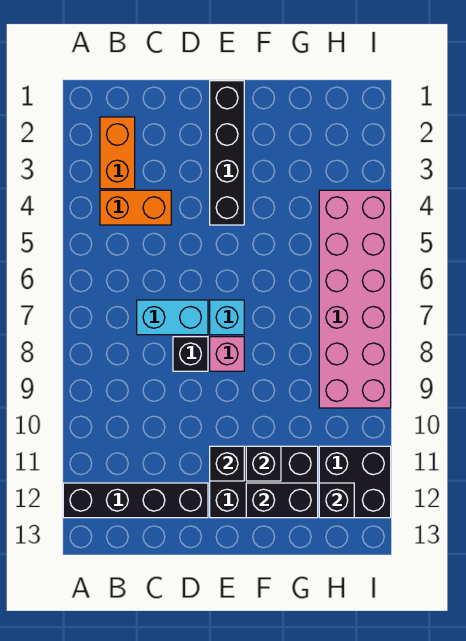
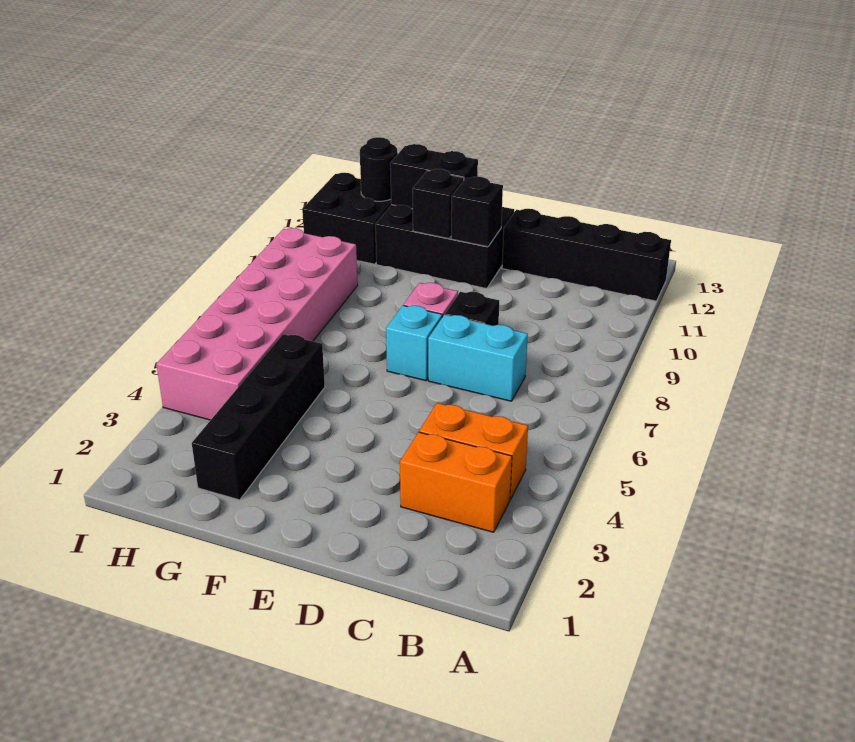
orange brick B2:B3 level 1 -> orange brick B3:C3 level 1
black brick E1:E4 level 1 -> black brick G2:G5 level 1
black brick H12 level 2 -> black round brick H12 level 2

